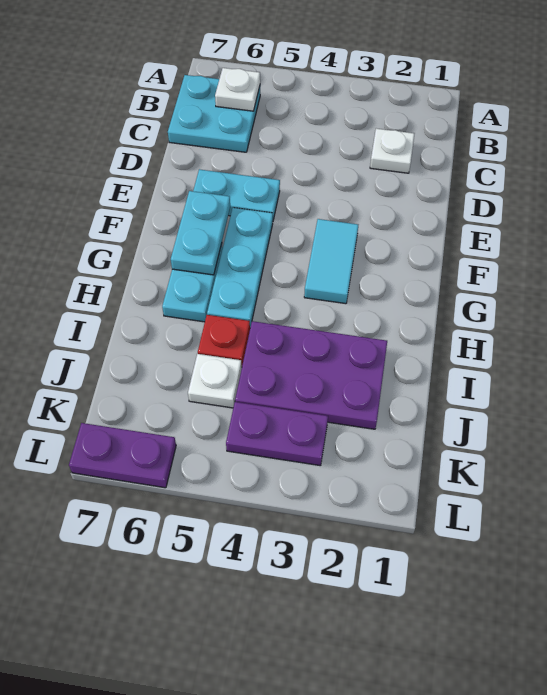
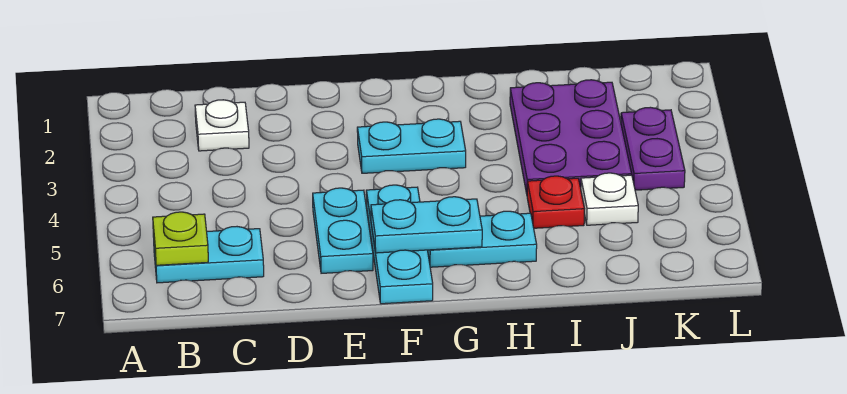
cyan plate B6:C7 level 1 -> cyan plate B6:C6 level 1
white plate B6 level 2 -> lime plate B6 level 2
cyan tile F3:G3 level 1 -> cyan plate F3:G3 level 1
cyan plate F5:H5 level 1 -> cyan plate F5:F7 level 1
purple plate L6:L7 level 1 -> none

